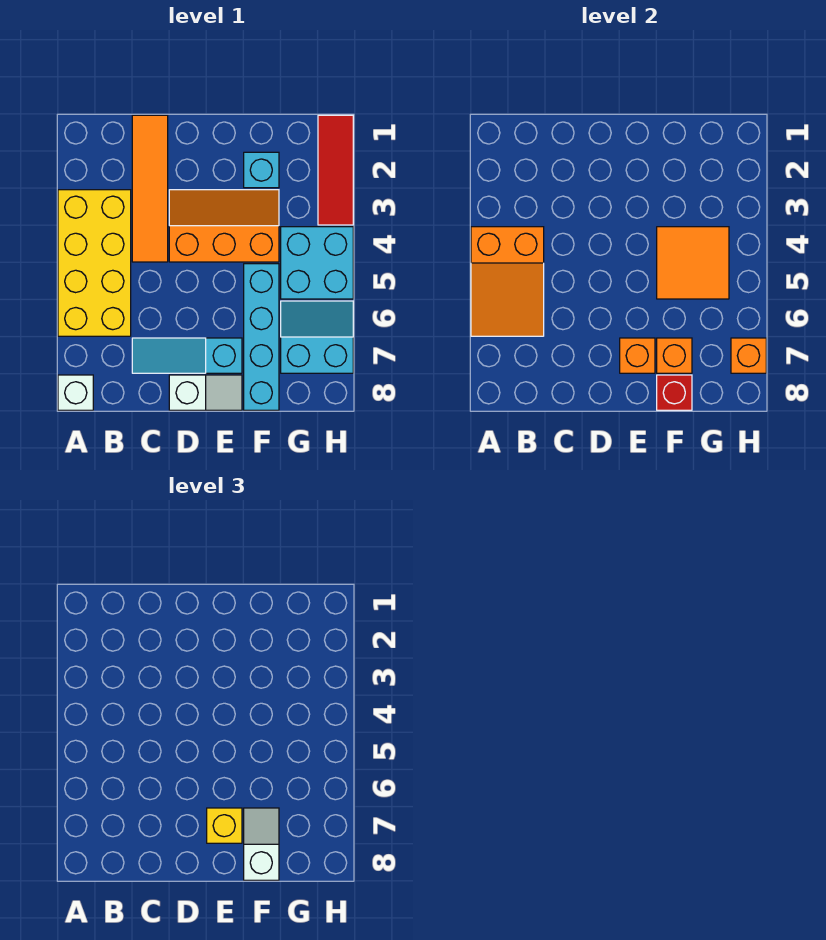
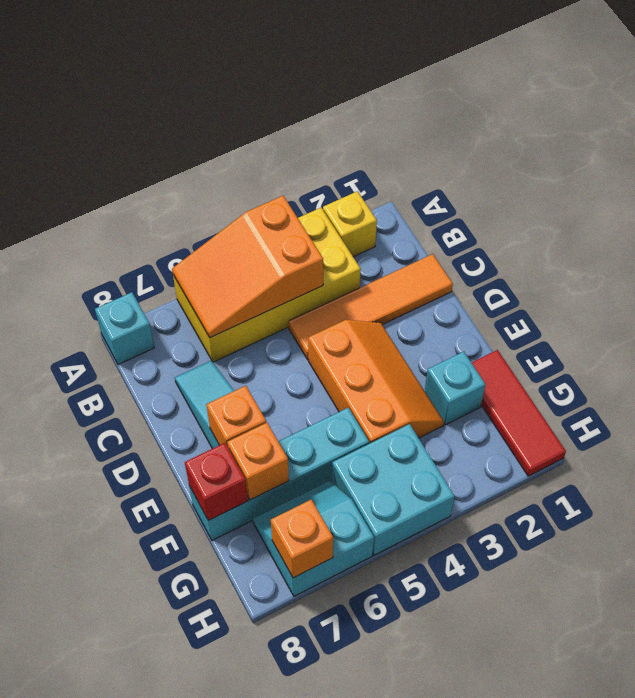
white brick A8 level 1 -> cyan brick A8 level 1
white slope D8:E8 level 1 top D -> none
yellow brick E7 level 3 -> yellow brick A2 level 1
orange tile F4:G5 level 2 -> none
white slope F7:F8 level 3 top 8 -> none
cyan slope G6:H7 level 1 top 7 -> cyan slope G6:H7 level 1 top H
red tile H1:H3 level 1 -> red tile F1:H1 level 1

